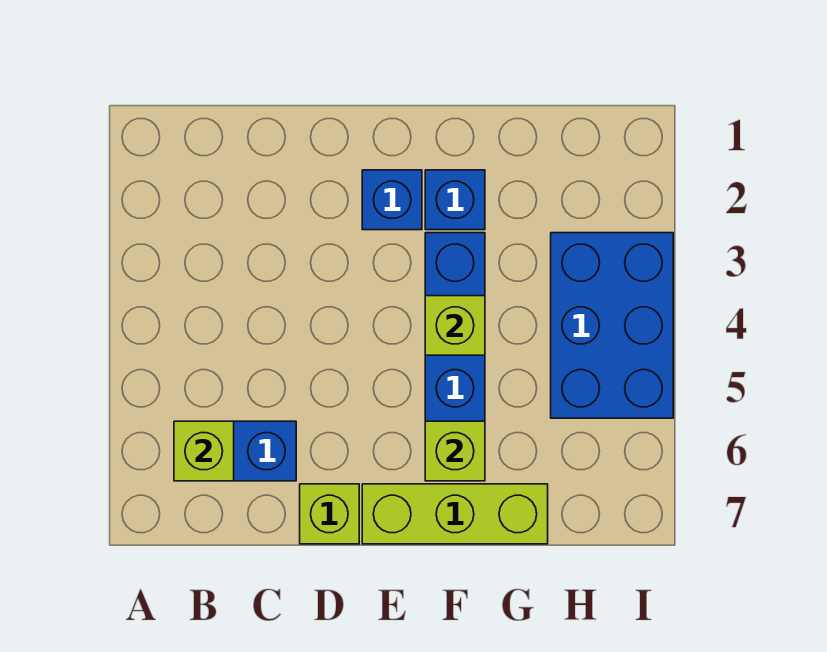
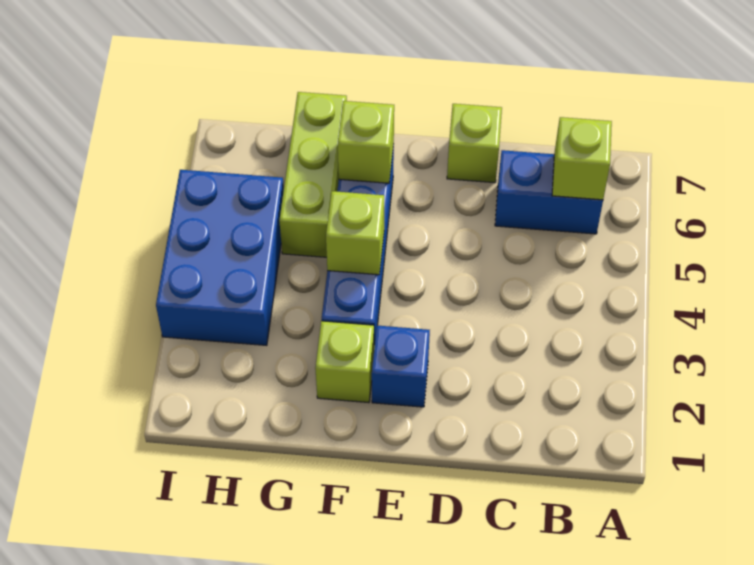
lime brick E7:G7 level 1 -> lime brick G5:G7 level 1
blue brick F2 level 1 -> lime brick F2 level 1

